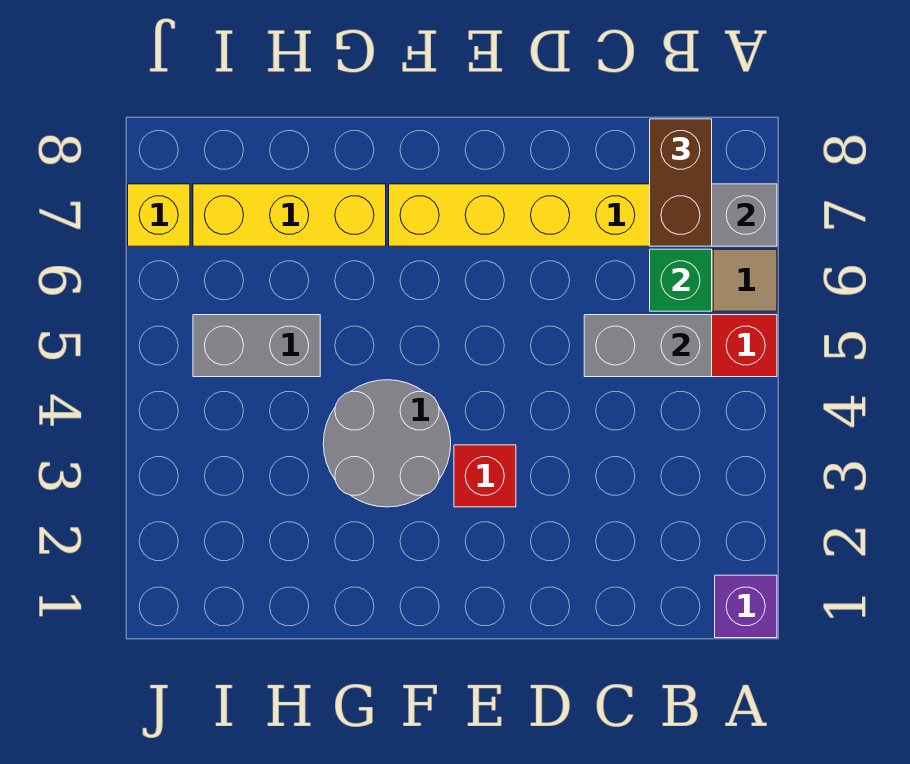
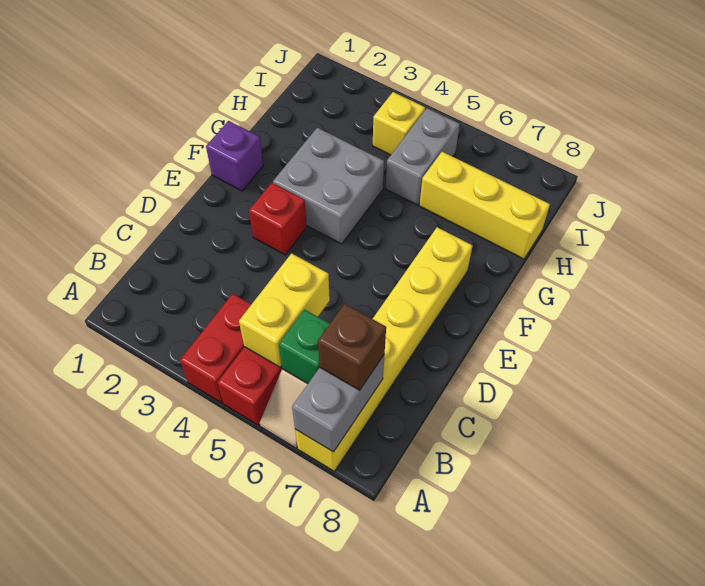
purple brick A1 level 1 -> purple brick F1 level 1
none -> red brick A4:B4 level 1
grey brick B5:C5 level 2 -> yellow brick B5:C5 level 2
brown brick B7:B8 level 3 -> brown brick B7 level 3
grey round brick F3:G4 level 1 -> grey brick F3:G4 level 1
yellow brick G7:I7 level 1 -> yellow brick H6:H8 level 1
yellow brick J7 level 1 -> yellow brick I4 level 1

